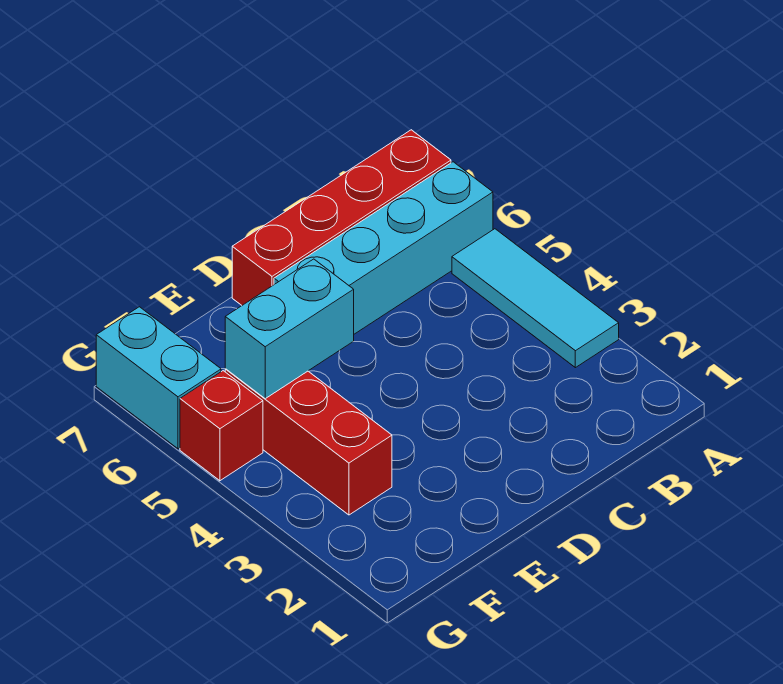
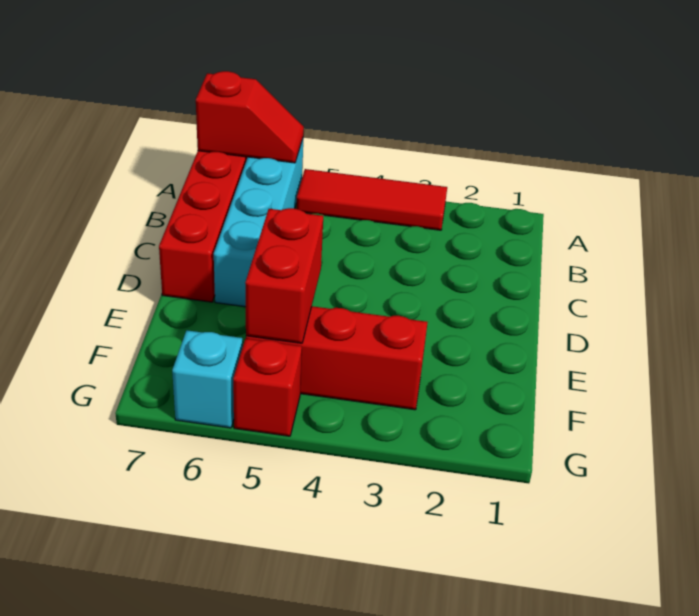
cyan tile A3:A5 level 1 -> red tile A3:A5 level 1
none -> red slope A6:A7 level 2 top 7
cyan brick E5:F5 level 2 -> red brick E5:F5 level 2
cyan brick G6:G7 level 1 -> cyan brick G6 level 1

